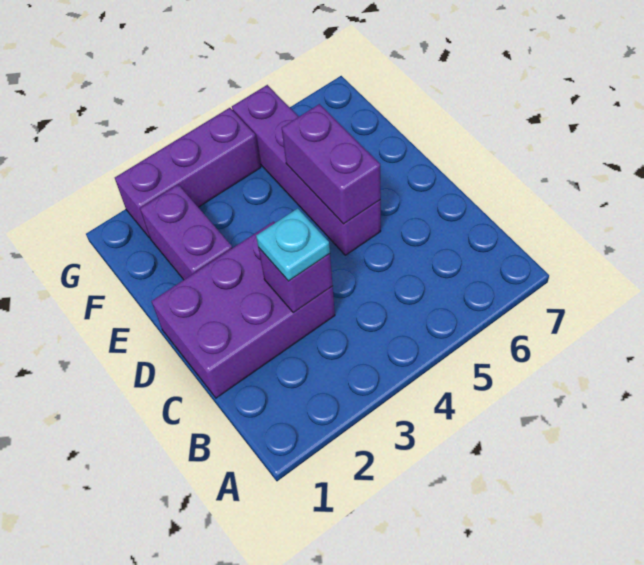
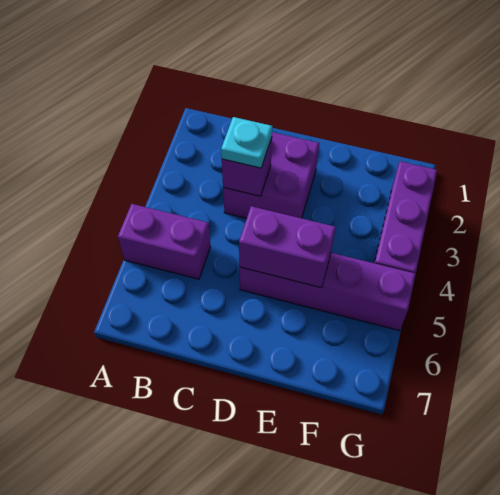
purple brick C1:D3 level 1 -> purple brick C2:D3 level 1
purple brick E2:F2 level 1 -> purple brick A5:B5 level 1

